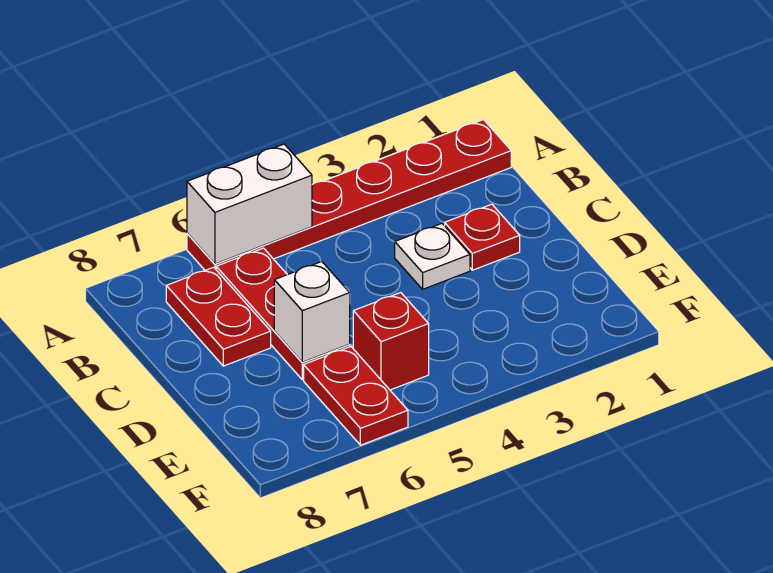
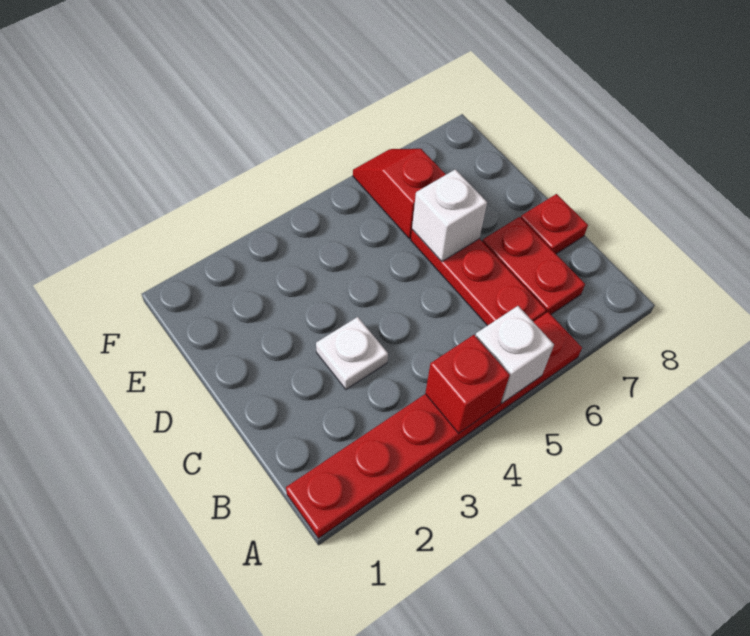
white brick A5:A6 level 2 -> white brick A5 level 2
red plate C2 level 1 -> red plate C8 level 1
red brick E5 level 1 -> red brick A4 level 2
red plate E6:F6 level 1 -> red slope E6:F6 level 1 top E

